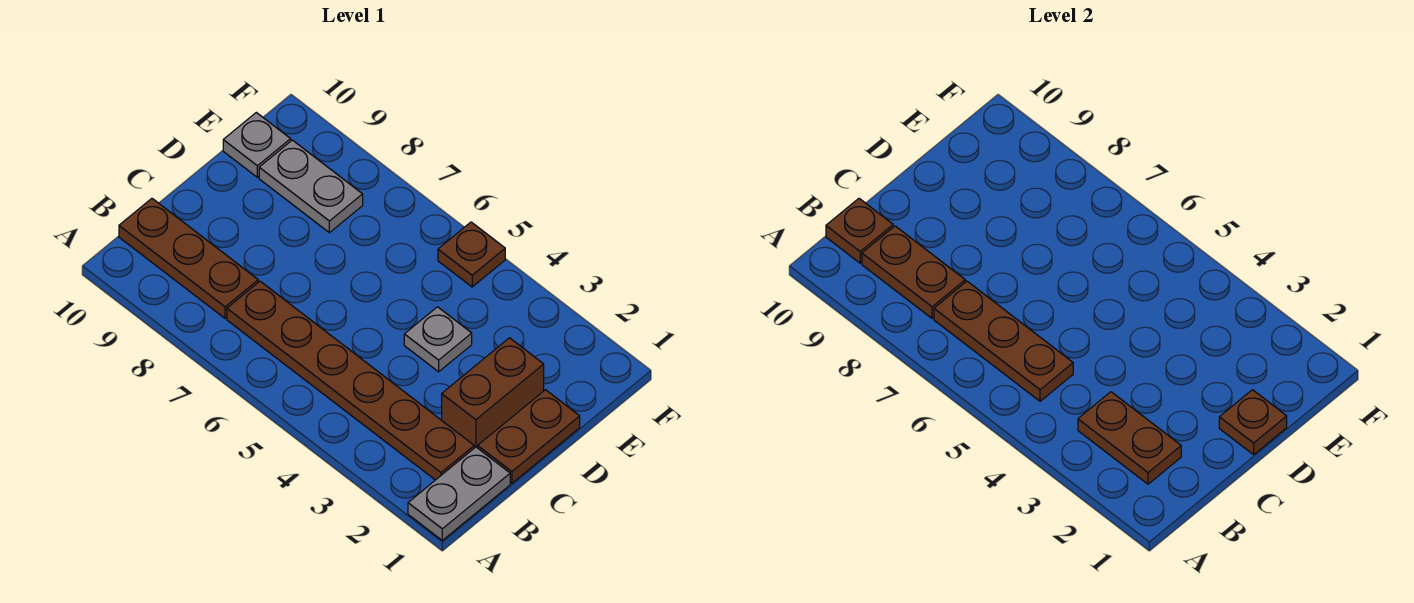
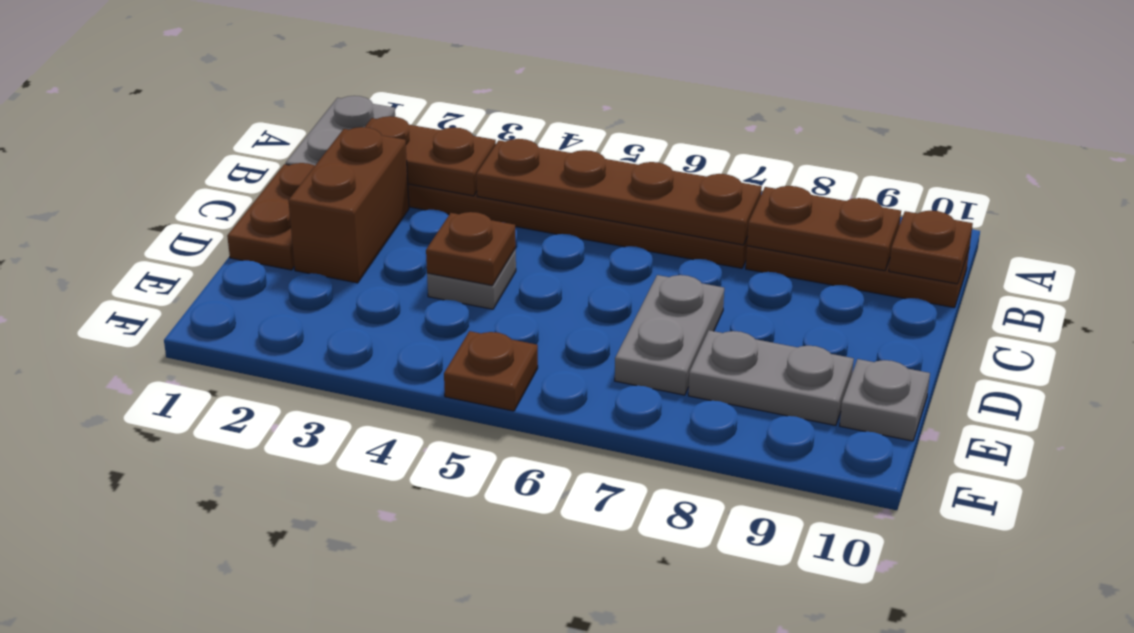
brown plate B5:B7 level 2 -> brown plate B4:B7 level 2
brown plate D1 level 2 -> brown plate D4 level 2
none -> grey plate D7:E7 level 1

